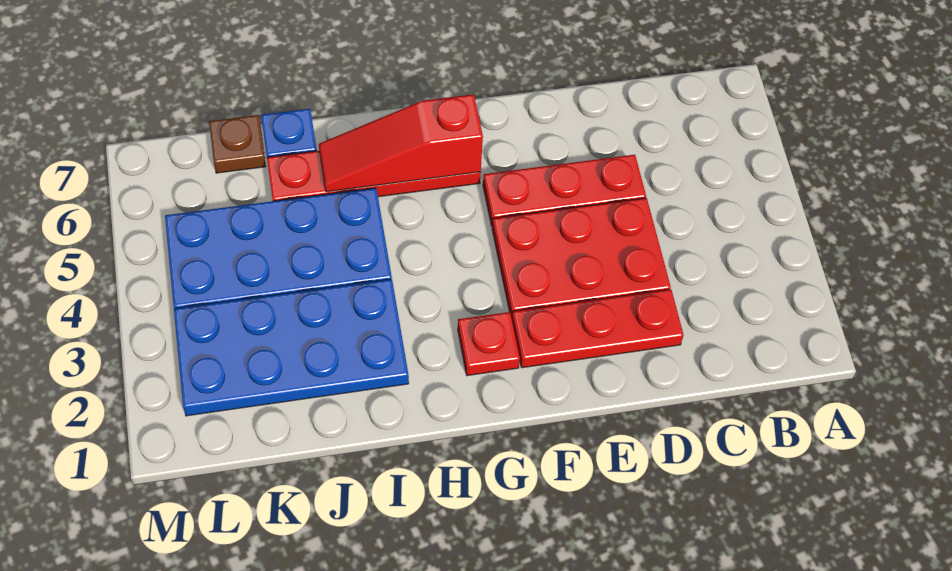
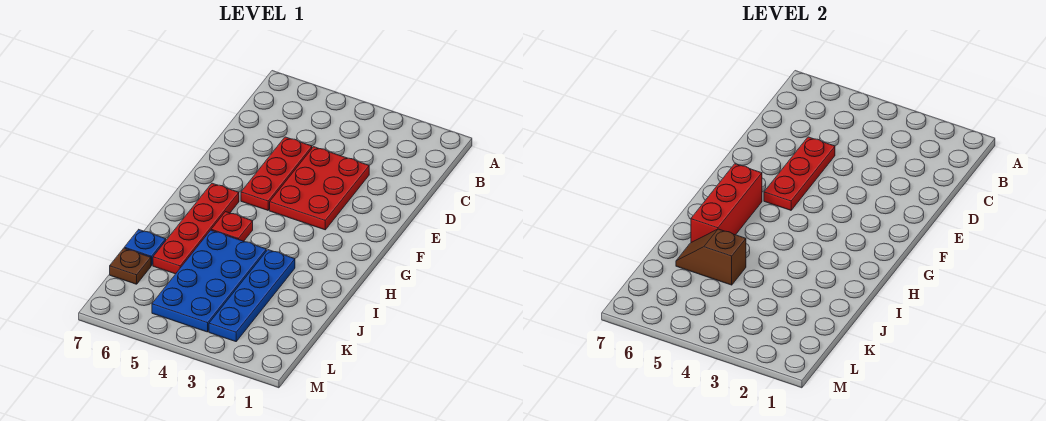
red plate D2:F2 level 1 -> red plate D5:F5 level 2
red plate G2 level 1 -> red plate H5 level 1
red slope G6:I6 level 2 top G -> red brick G6:I6 level 2
blue plate I2:L3 level 1 -> blue plate I3:L3 level 1
none -> brown slope J5:J6 level 2 top 5

